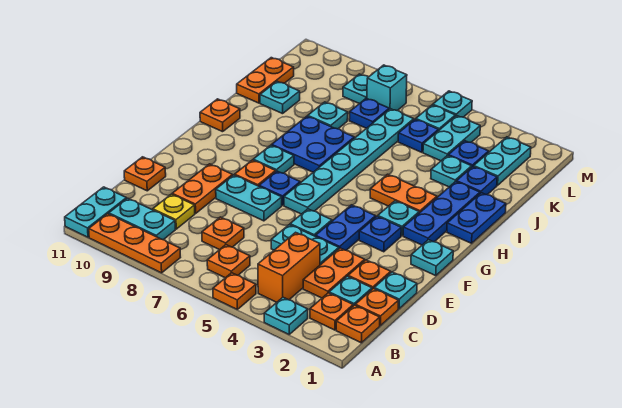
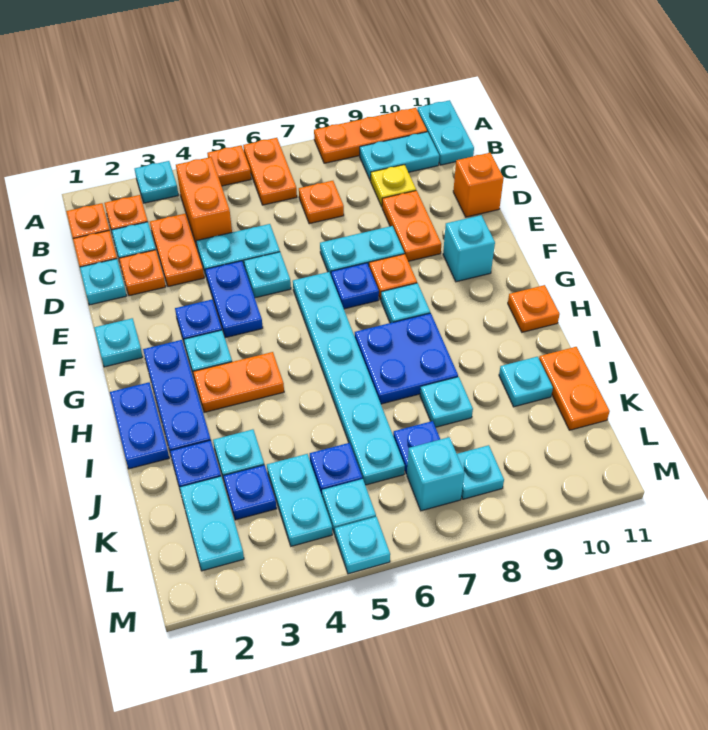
orange plate B6 level 1 -> orange plate A6:B6 level 1
orange plate D11 level 1 -> orange brick D11 level 1
none -> cyan brick F10 level 1

